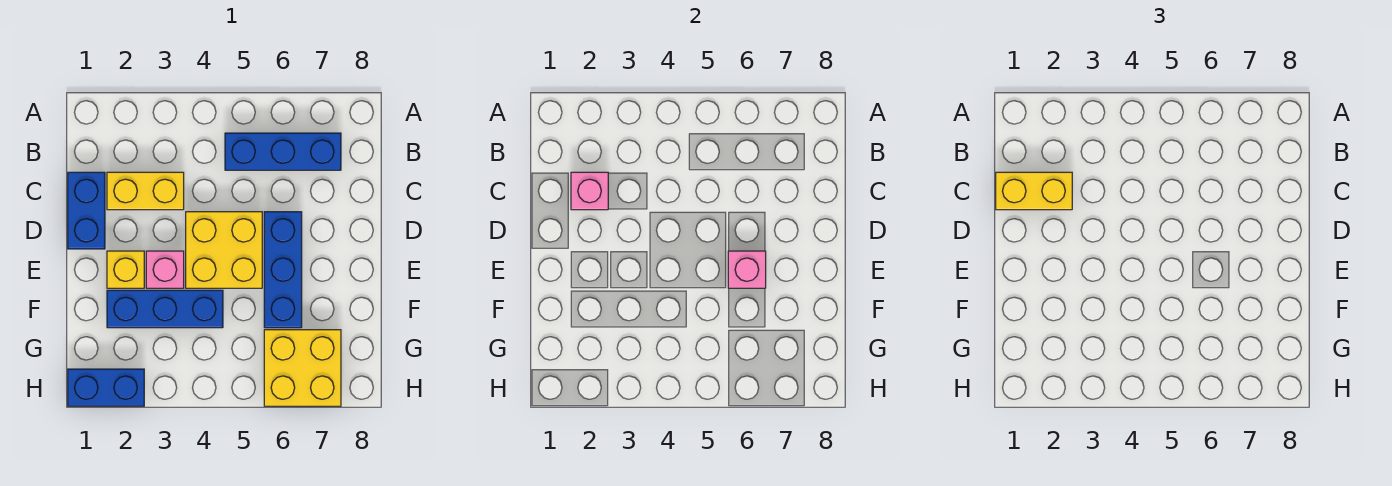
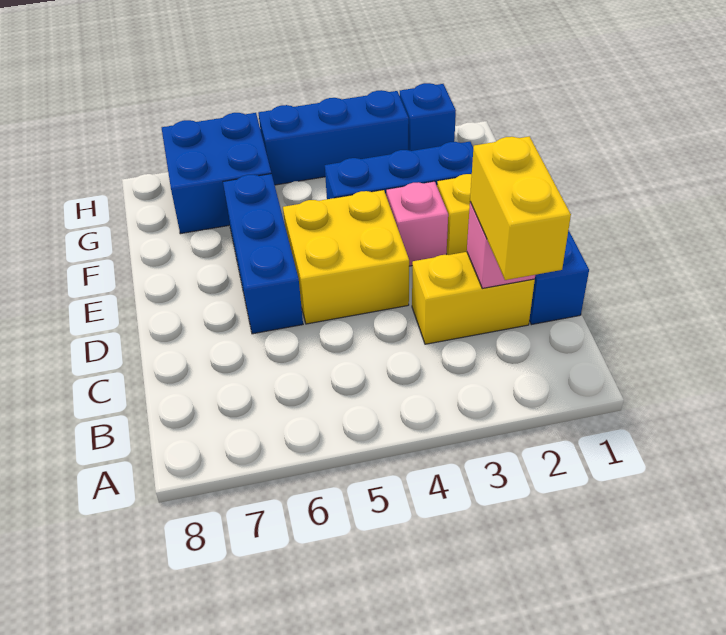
blue brick B5:B7 level 1 -> blue brick H3:H5 level 1
yellow brick C1:C2 level 3 -> yellow brick B2:C2 level 3
pink brick E6 level 2 -> none
yellow brick G6:H7 level 1 -> blue brick G6:H7 level 1
blue brick H1:H2 level 1 -> blue brick H2 level 1

